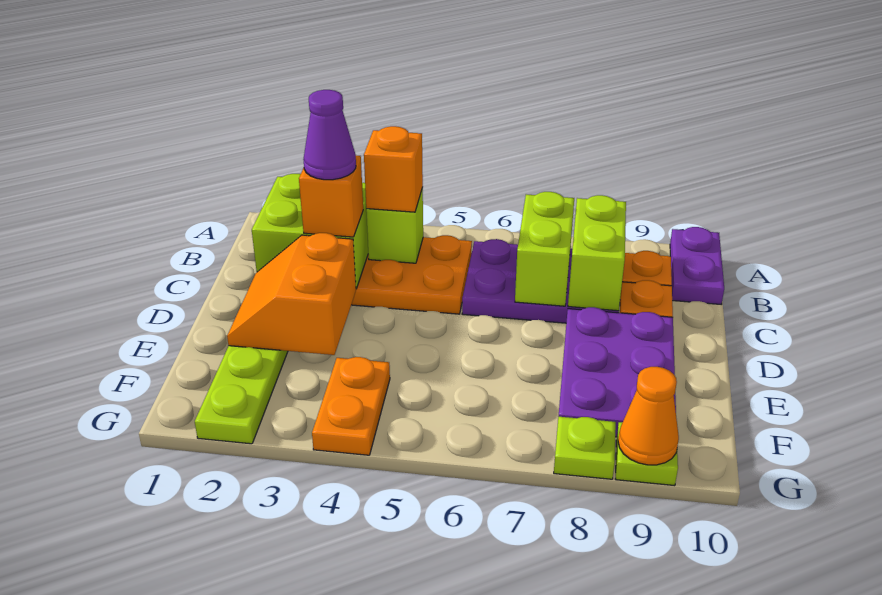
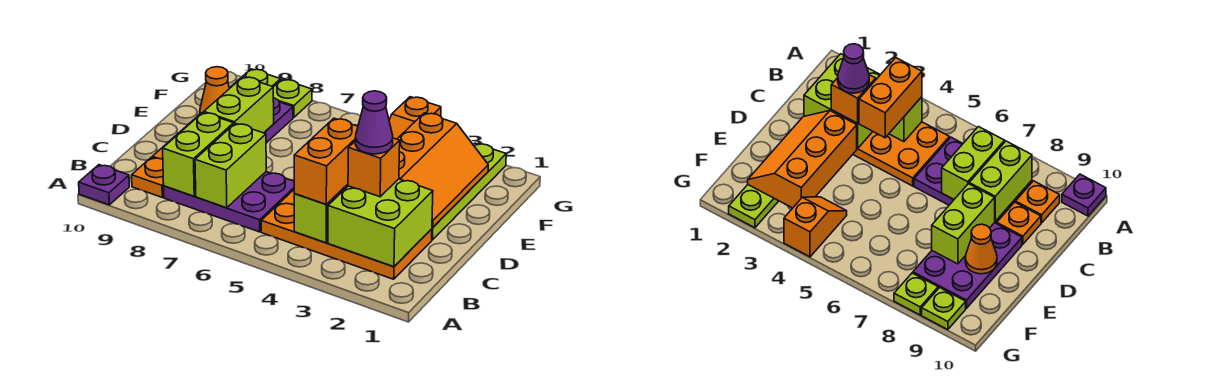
purple plate A10:B10 level 1 -> purple plate A10 level 1
orange brick B4 level 3 -> orange brick B4:C4 level 3
orange slope D2:E3 level 2 top 3 -> orange slope D2:F3 level 2 top 3
none -> lime brick D8:E8 level 2
orange plate F4:G4 level 1 -> orange slope F4:G4 level 1 top G
orange cone G9 level 2 -> orange cone E9 level 2

